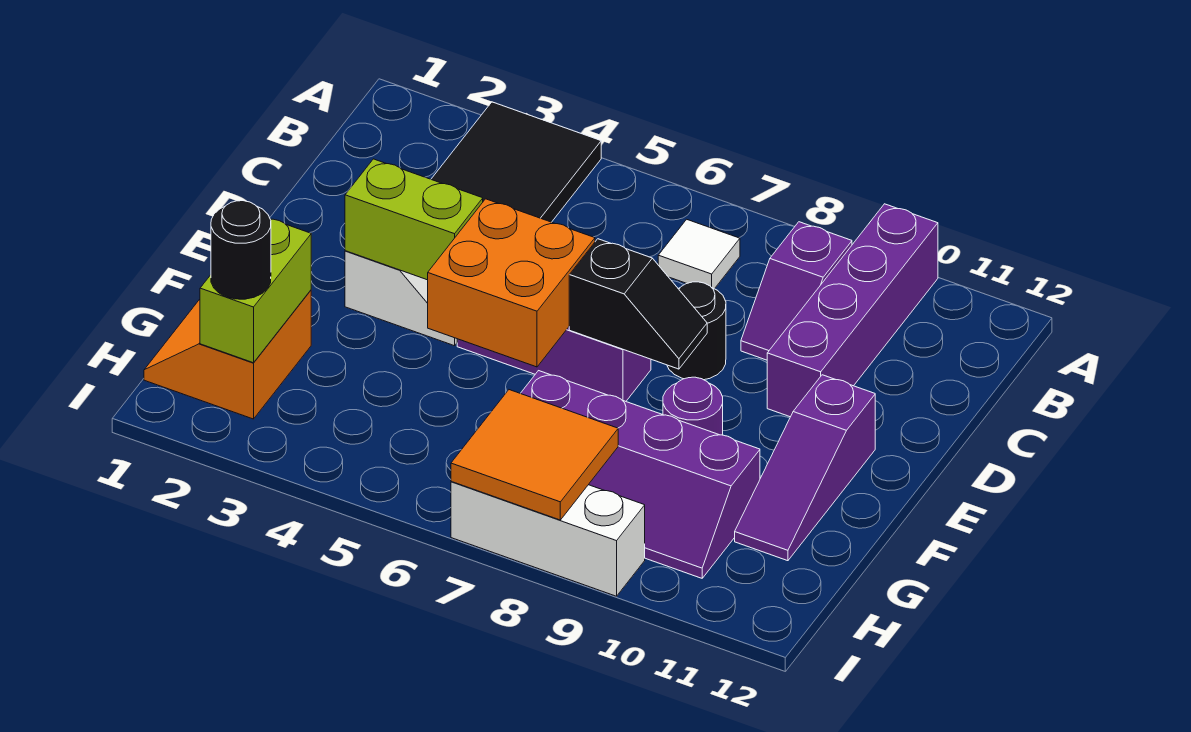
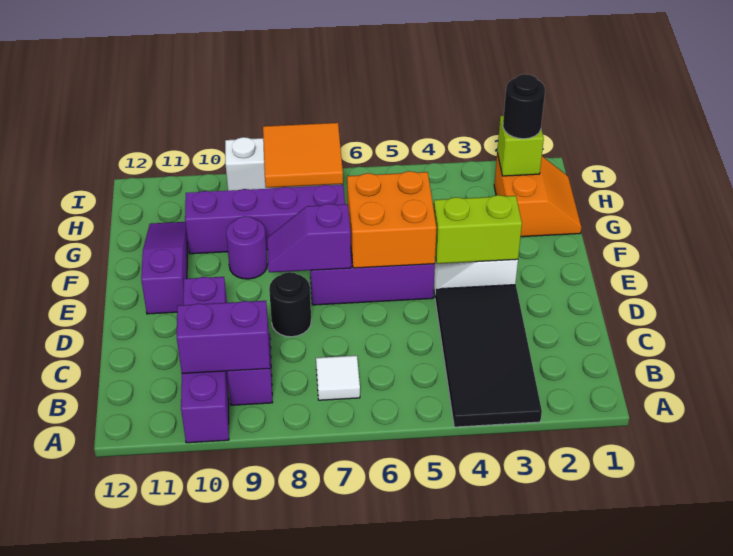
none -> purple brick B9:B10 level 2
black slope E7:E8 level 2 top 7 -> purple slope E7:E8 level 2 top 7
lime brick G2:H2 level 2 -> lime brick H2 level 2

